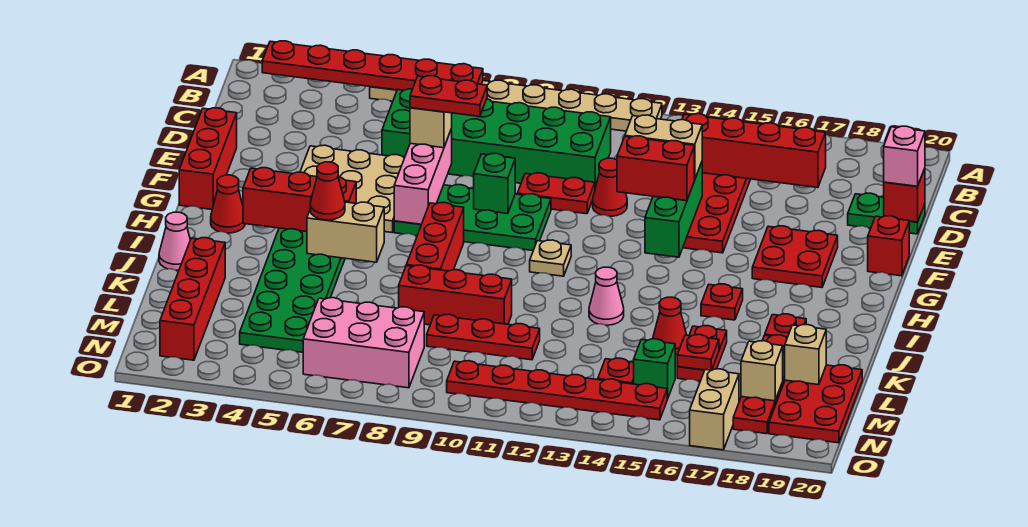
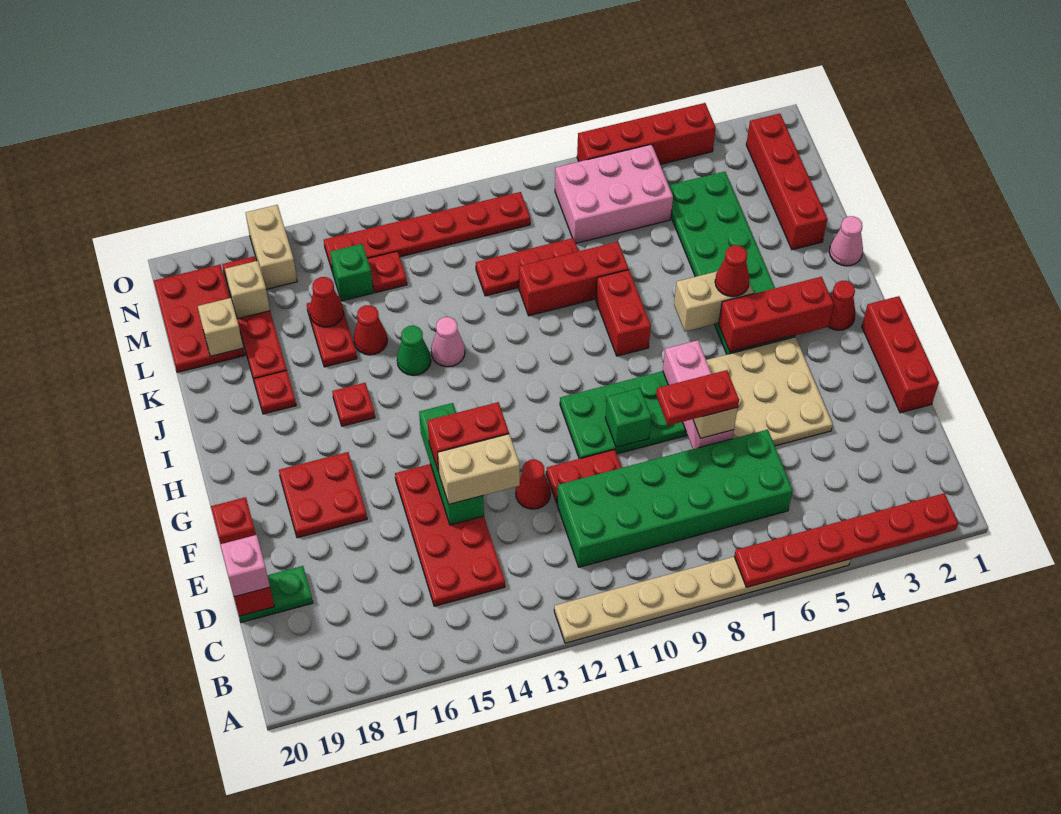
red brick C14:C17 level 2 -> red brick O4:O7 level 1
red brick H8:J8 level 1 -> red brick I8:J8 level 1
tan plate H11 level 1 -> none
none -> green cone J14 level 1
red plate L16 level 2 -> red cone L16 level 2

